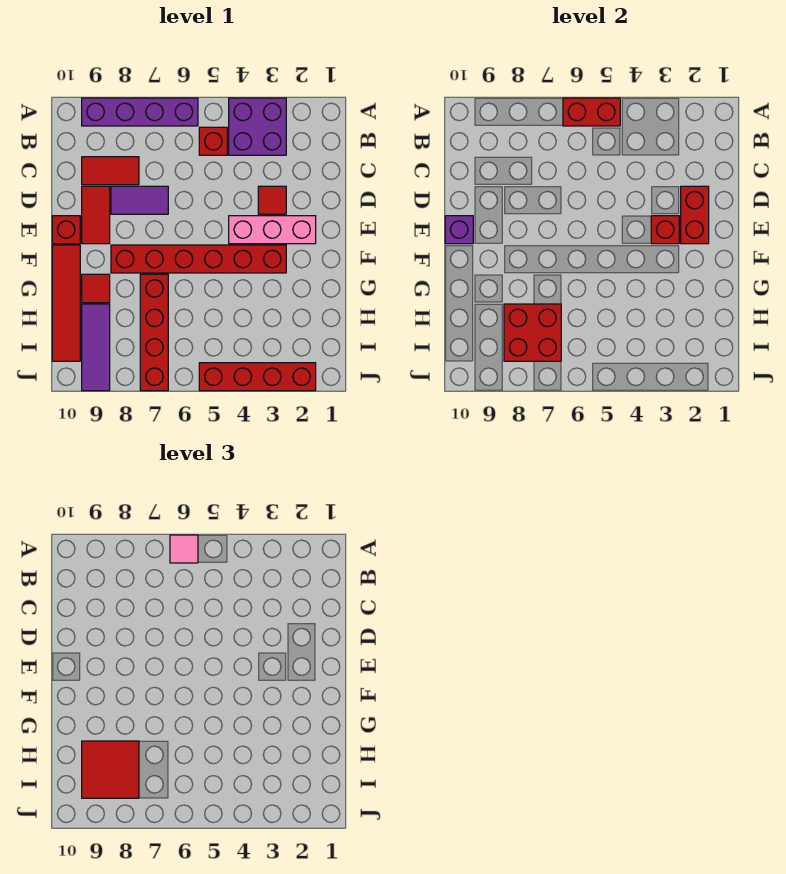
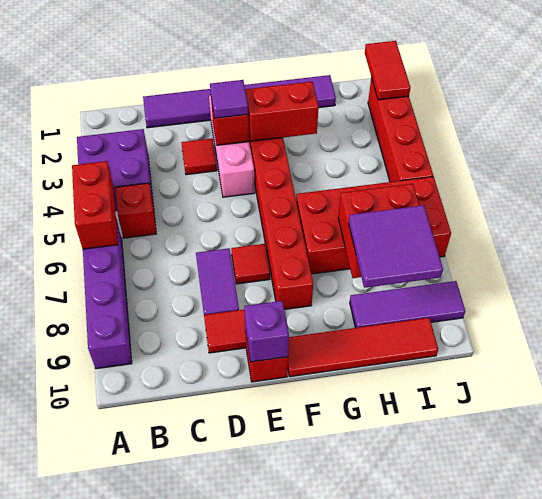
pink tile A6 level 3 -> none
none -> purple tile C1:H1 level 1
red tile C8:C9 level 1 -> red tile J1:J2 level 2
red brick D2:E2 level 2 -> red brick F3:G3 level 2
none -> purple tile E3 level 3
red brick G7:J7 level 1 -> red brick G6:J7 level 1
red tile G9 level 1 -> red tile E7 level 1
red tile H8:I9 level 3 -> purple tile H8:I9 level 3

